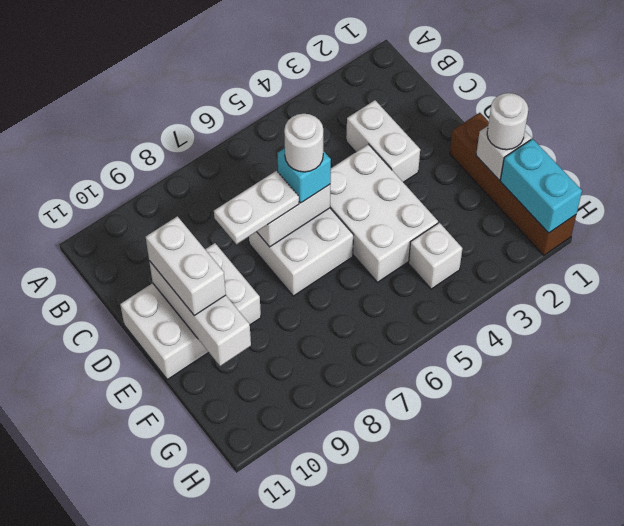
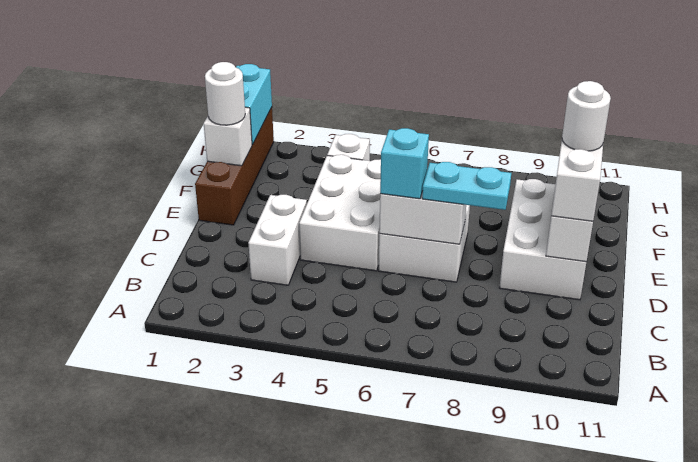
white round brick D6 level 4 -> white round brick E10 level 4
white plate D7:D8 level 3 -> cyan plate D7:D8 level 3
white brick D9:E11 level 1 -> white brick D9:F10 level 1

